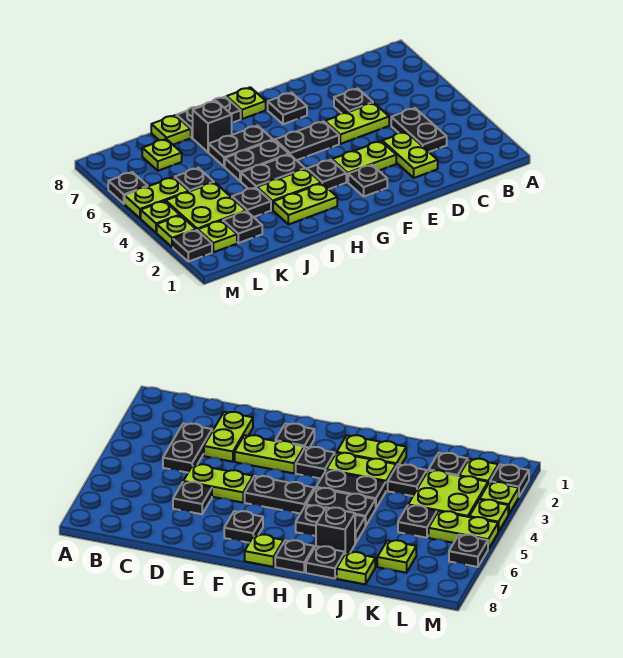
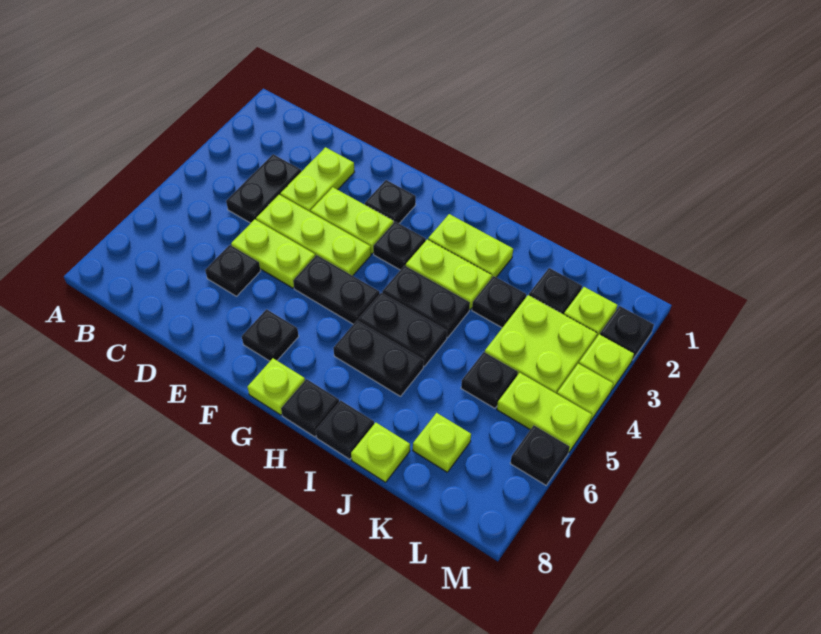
none -> lime plate D4:F4 level 1
black brick I7 level 1 -> none

